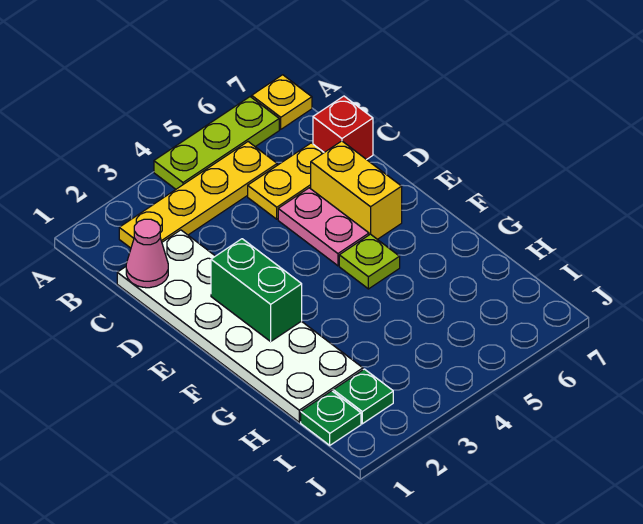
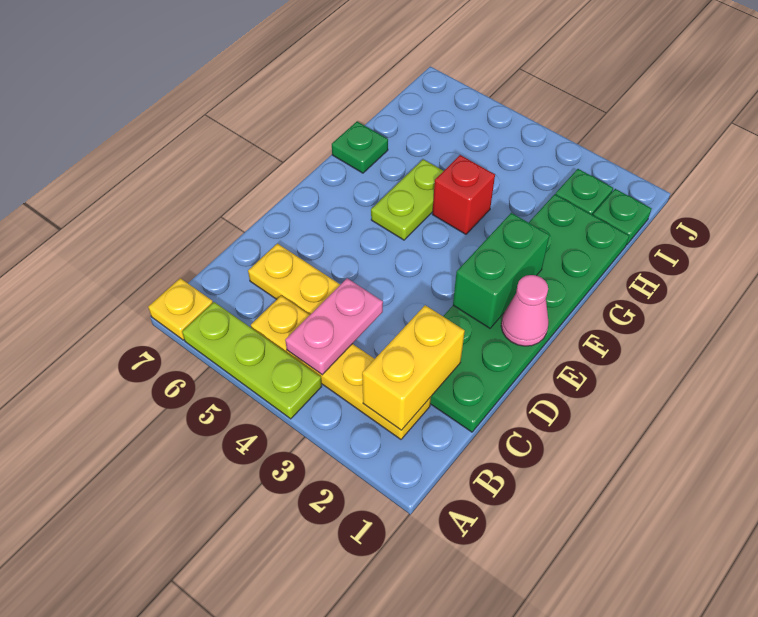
white plate C1:H2 level 1 -> green plate C1:H2 level 1
pink cone C1 level 2 -> pink cone E1 level 2
red brick C7 level 1 -> red brick G4 level 1
pink plate D5:E5 level 1 -> pink plate B4:C4 level 2
yellow brick D6:E6 level 1 -> yellow brick B2:C2 level 2
lime plate F5 level 1 -> lime plate F5:G5 level 1
none -> green plate G7 level 1

